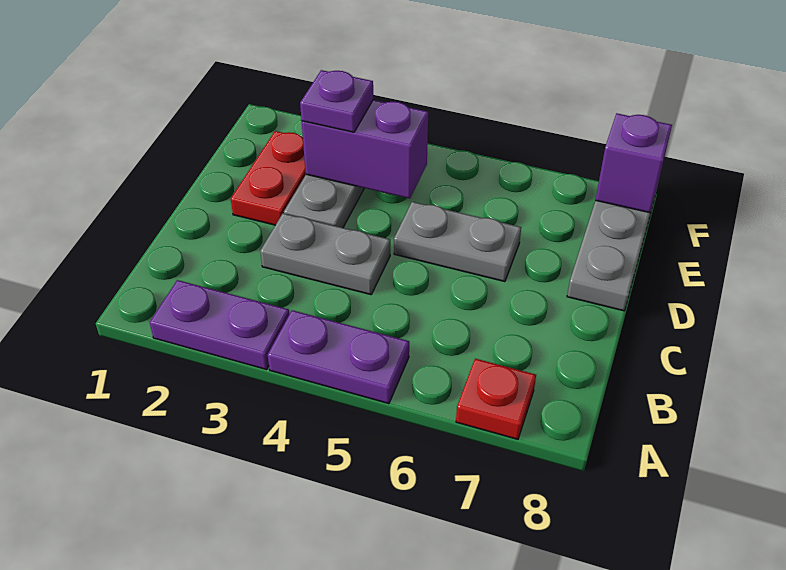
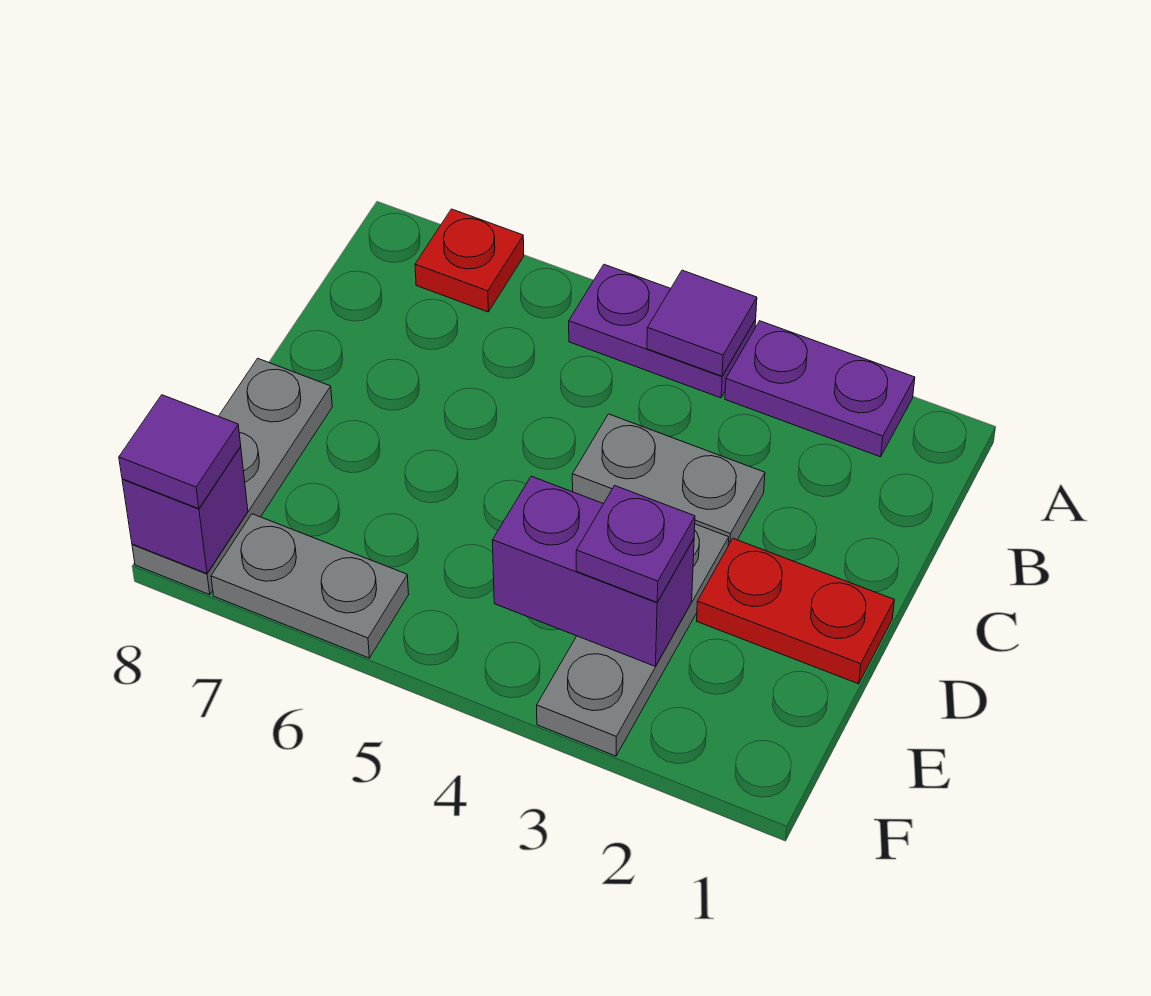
none -> purple tile A4 level 2
red plate D2:E2 level 1 -> red plate D1:D2 level 1
grey plate D5:D6 level 1 -> grey plate F6:F7 level 1
none -> purple tile F8 level 3

